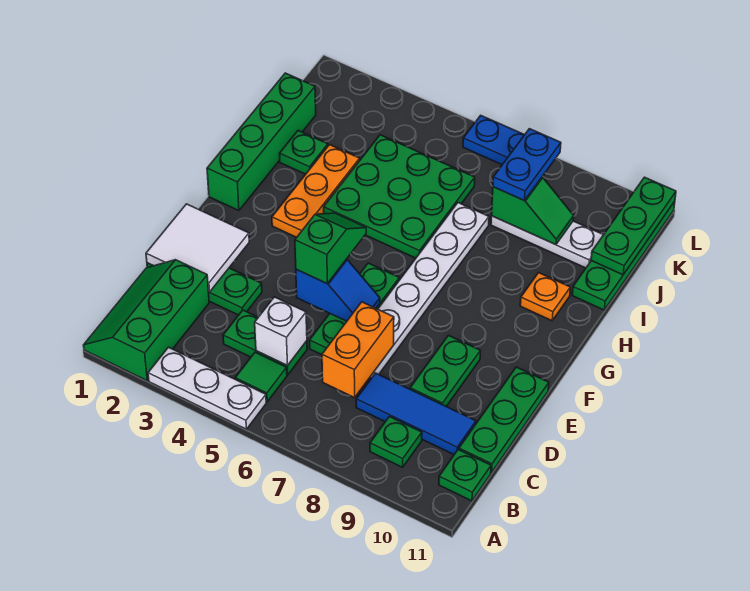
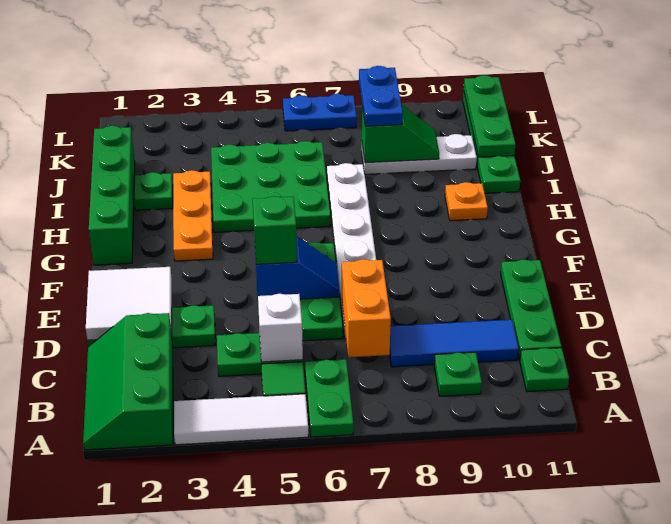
white plate A3:A5 level 1 -> white tile A3:A5 level 1
green plate D9:E9 level 1 -> green plate A6:B6 level 1

